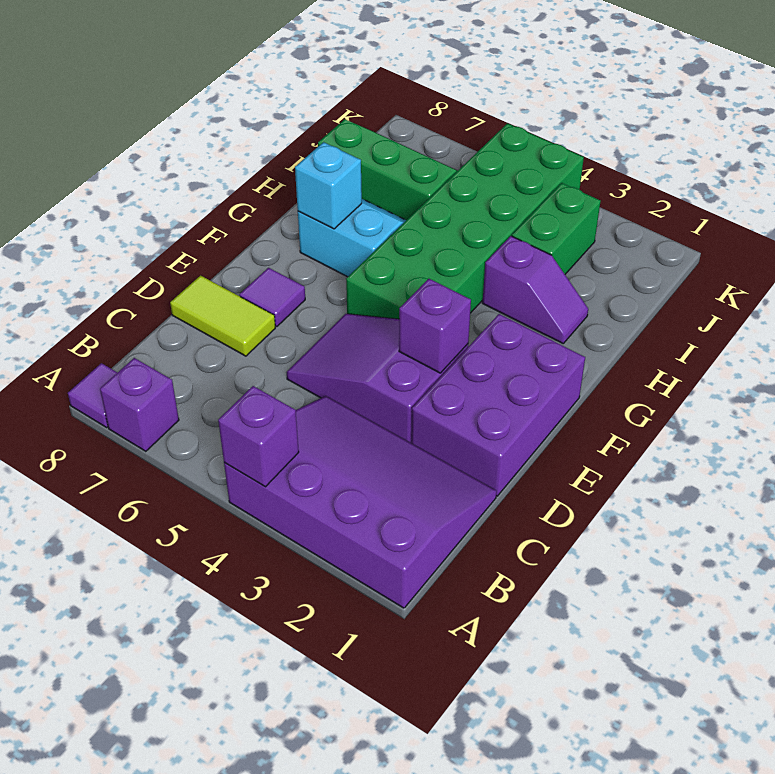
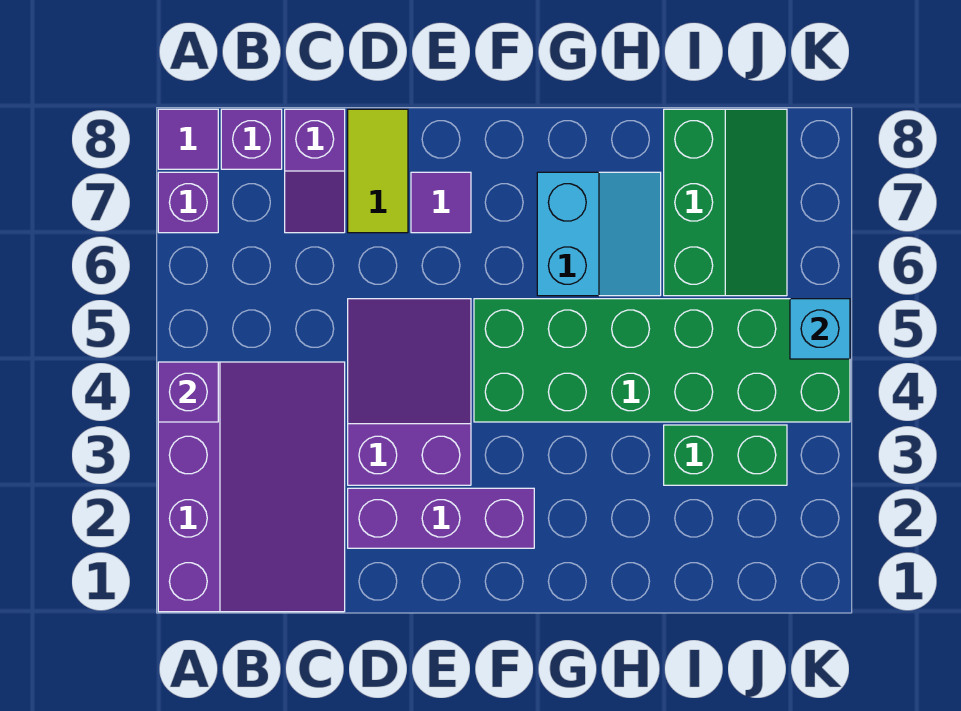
purple brick D1:F2 level 1 -> purple brick D2:F2 level 1
purple brick E3 level 2 -> purple brick B8 level 1
cyan brick G7 level 2 -> cyan brick K5 level 2
purple slope H2:H3 level 1 top 3 -> purple slope C7:C8 level 1 top 8

